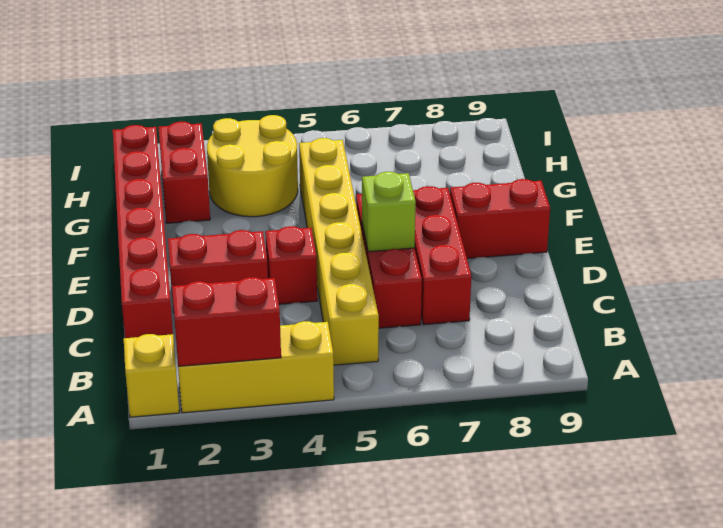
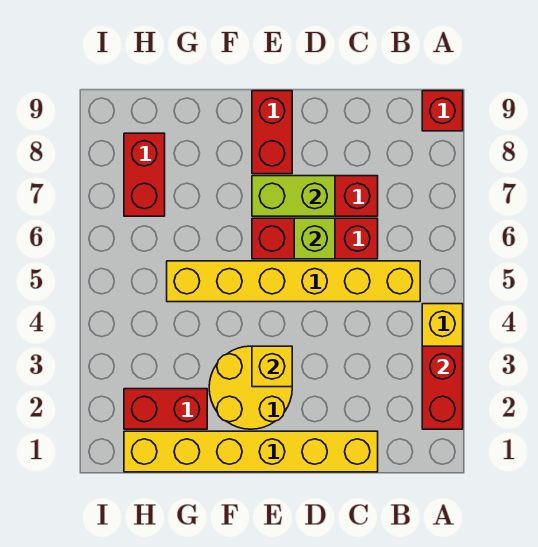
yellow brick A1 level 1 -> yellow brick E3 level 2
red brick C1:H1 level 1 -> yellow brick C1:H1 level 1
red brick D2:D3 level 1 -> red brick H7:H8 level 1
red brick D4 level 1 -> red brick A9 level 1
none -> lime brick D7:E7 level 2
yellow round brick G3:H4 level 1 -> yellow round brick E2:F3 level 1

